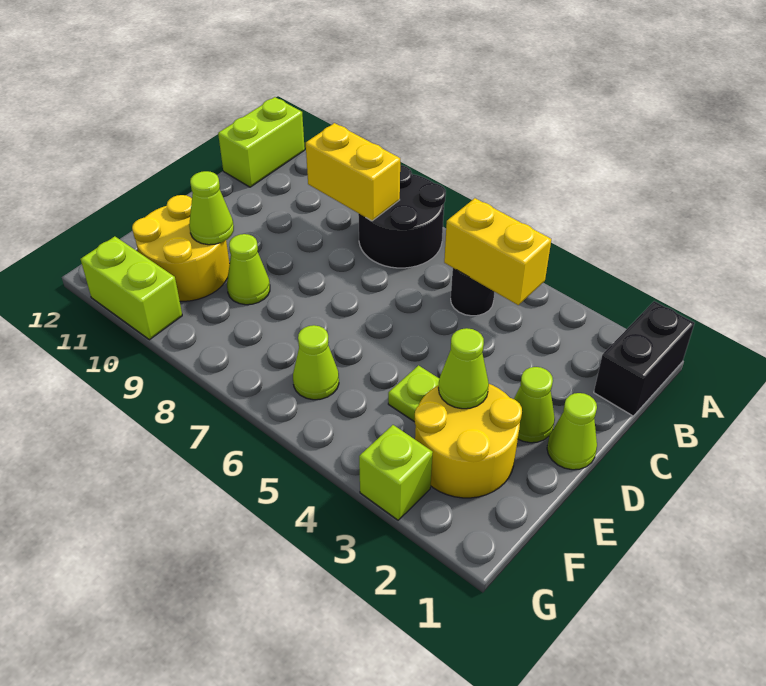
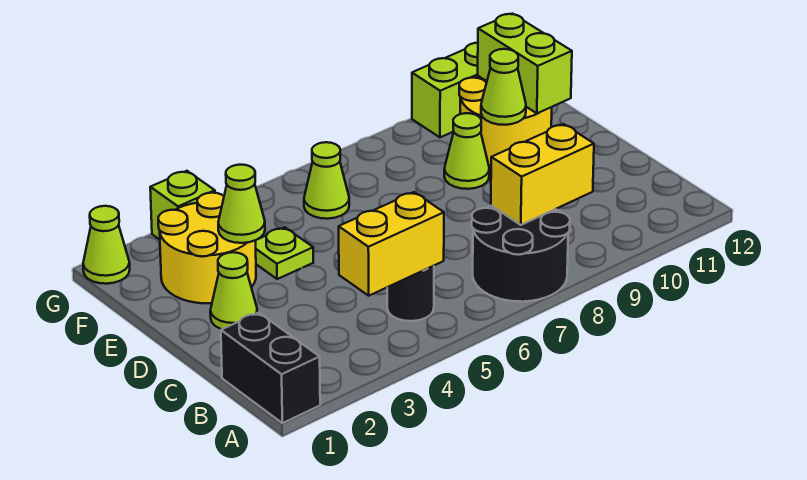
lime brick A12:B12 level 1 -> lime brick E11:F11 level 2
lime cone D1 level 1 -> lime cone G1 level 1

